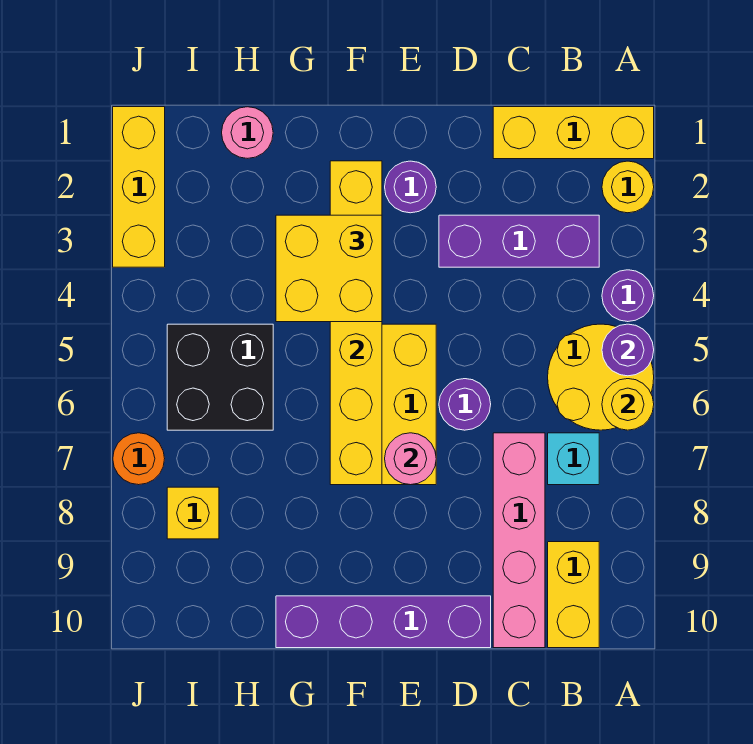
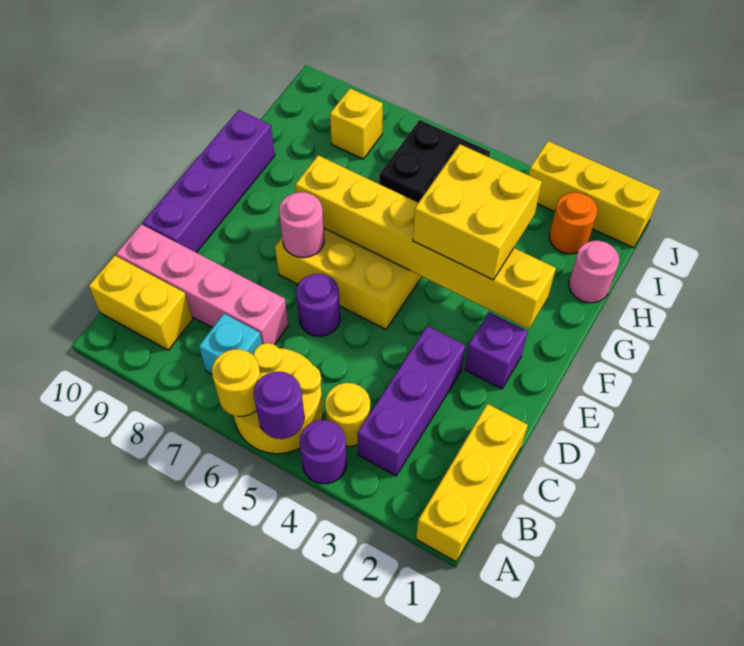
yellow round brick A2 level 1 -> yellow round brick B4 level 1
purple round brick E2 level 1 -> purple brick E2 level 1
orange round brick J7 level 1 -> orange round brick I2 level 1

